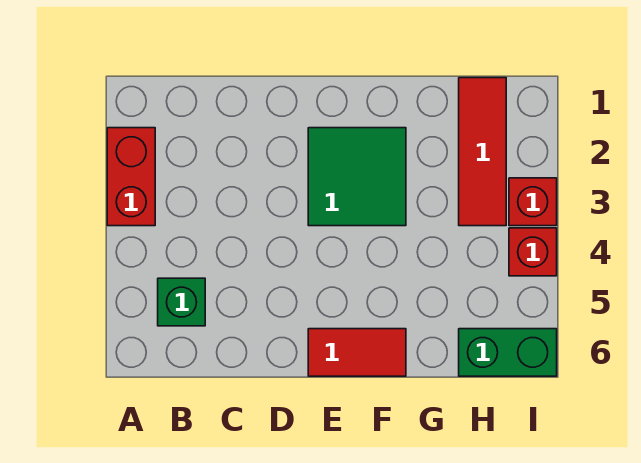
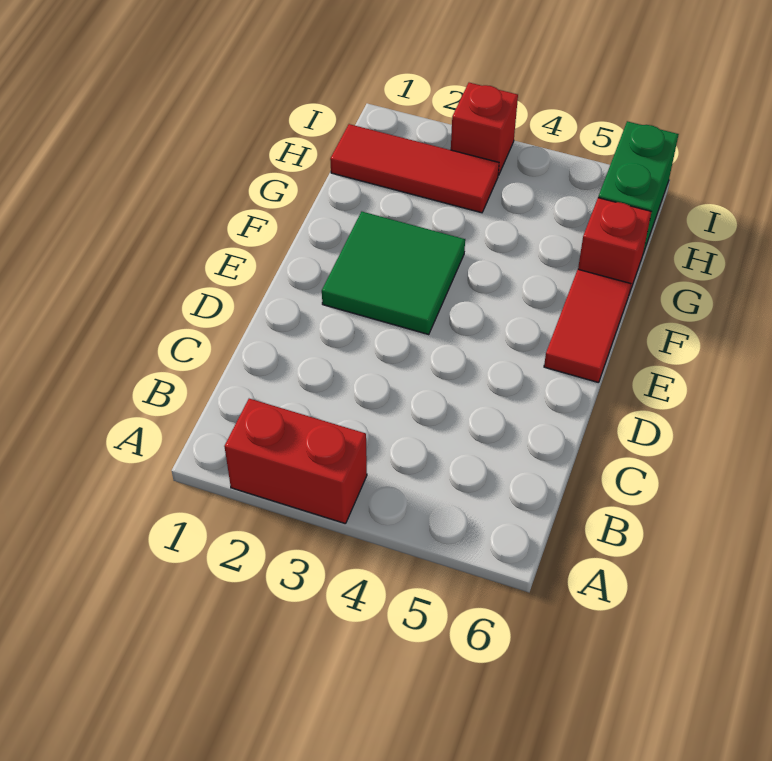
green brick B5 level 1 -> none
red brick I4 level 1 -> red brick G6 level 1

